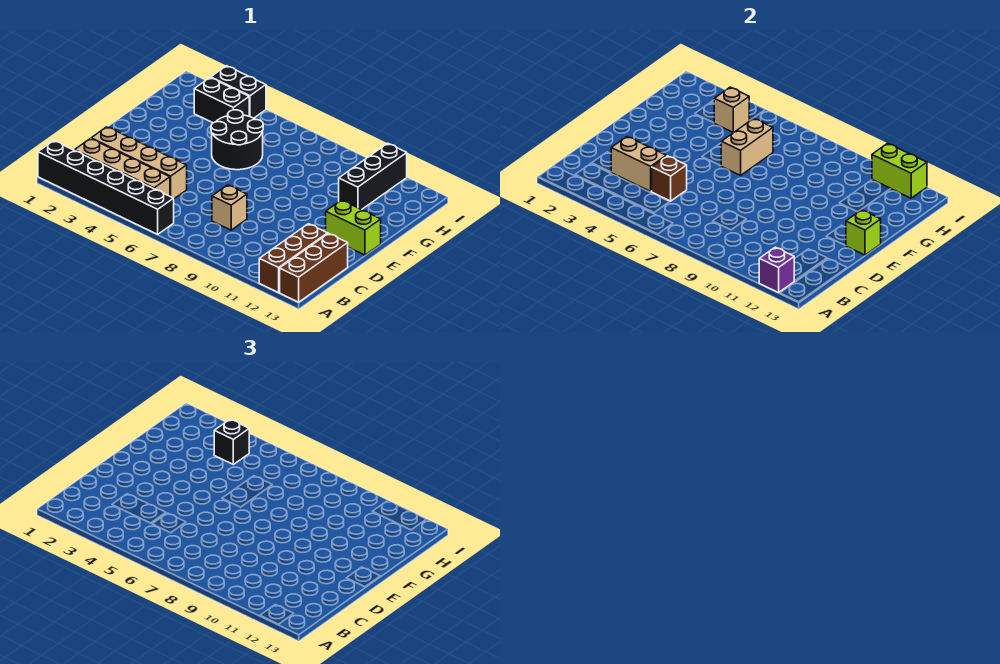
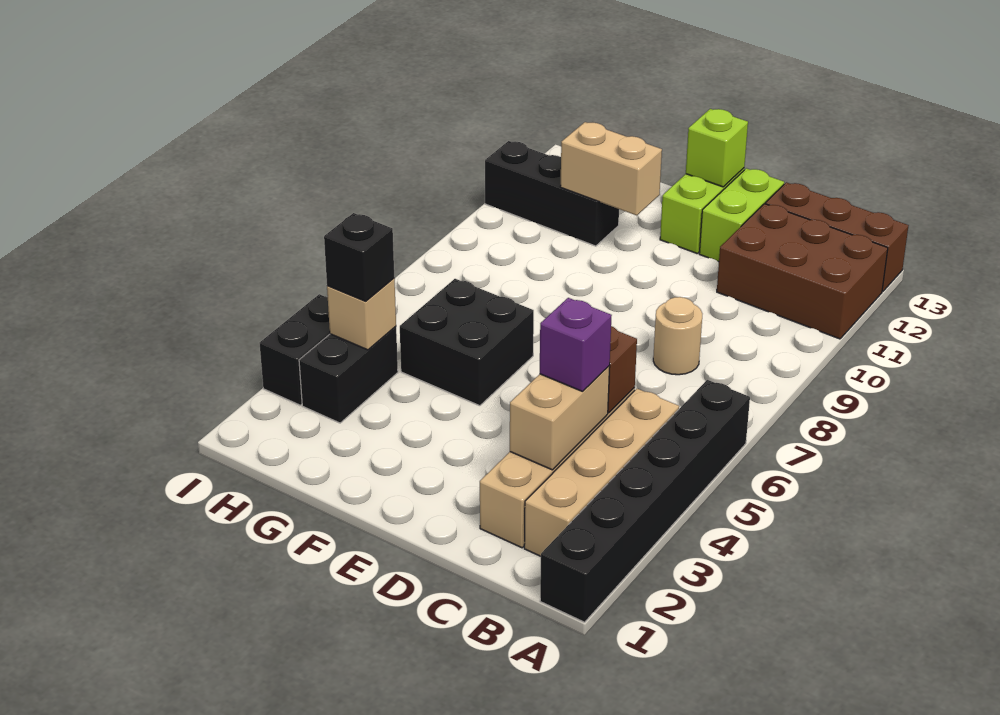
brown brick A12:C12 level 1 -> brown brick A11:C12 level 1
purple brick A12 level 2 -> purple brick C4 level 3
tan brick C8 level 1 -> tan round brick C8 level 1
black round brick F5:G6 level 1 -> black brick F5:G6 level 1
tan brick F6:G6 level 2 -> tan brick F11:G11 level 2
lime brick I11:I12 level 2 -> lime brick D12:D13 level 1

